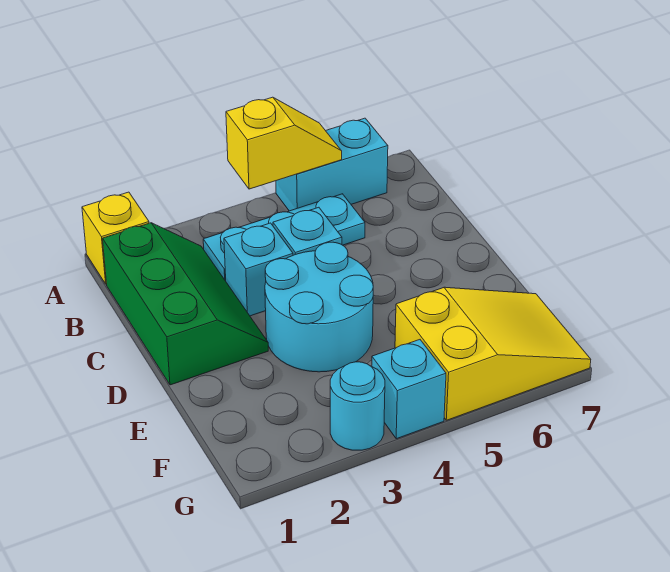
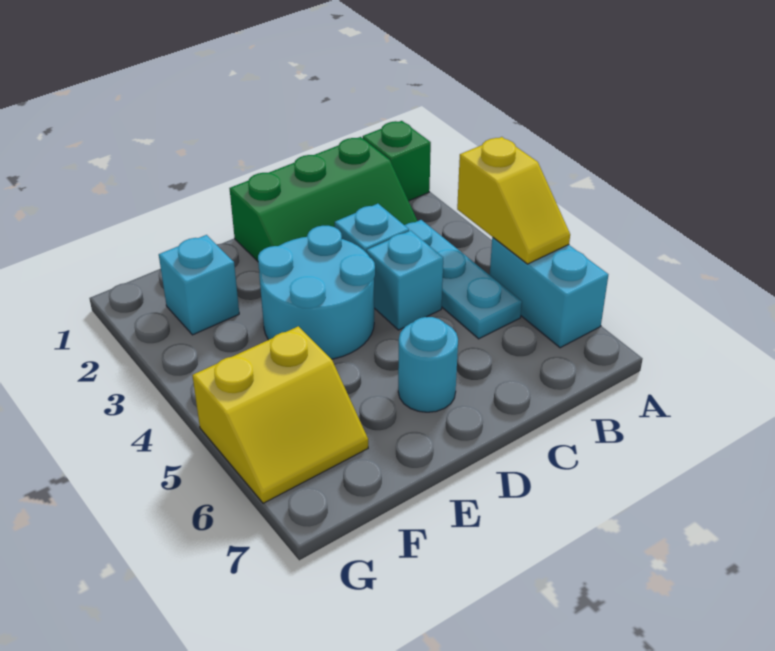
yellow brick A1 level 1 -> green brick A1 level 1
yellow slope F5:G7 level 1 top 5 -> yellow slope F5:G6 level 1 top 5
cyan round brick G3 level 1 -> cyan round brick D6 level 1
cyan brick G4 level 1 -> cyan brick F2 level 1

